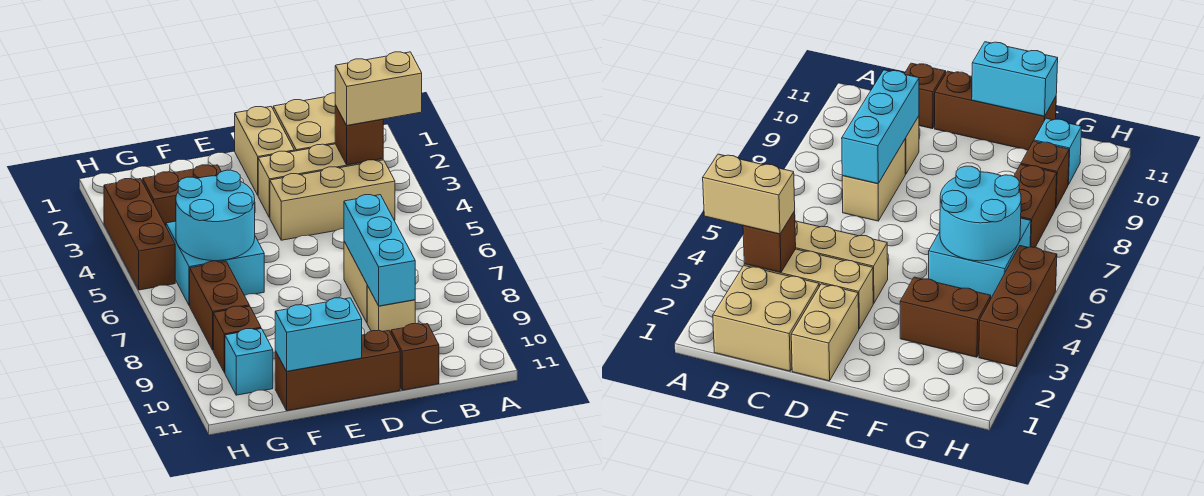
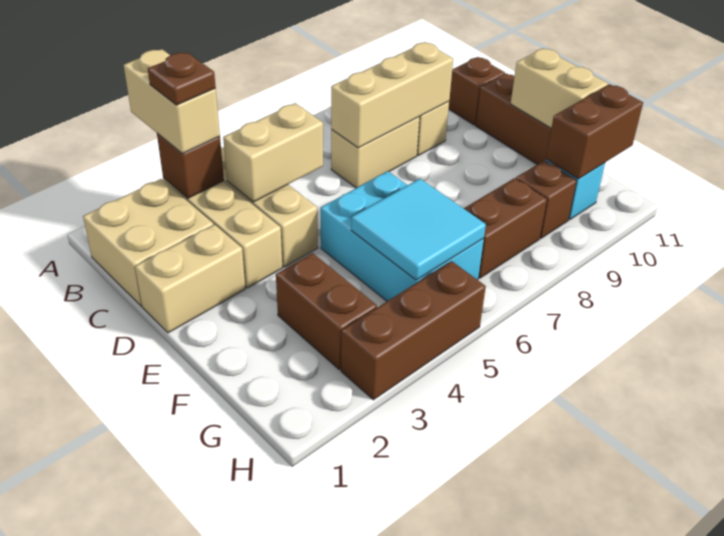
none -> brown plate B3 level 4
none -> tan brick C4:C5 level 2
cyan brick C7:C9 level 2 -> tan brick C7:C9 level 2
cyan brick E11:F11 level 2 -> tan brick E11:F11 level 2
cyan brick F5:G6 level 1 -> cyan brick E5:G6 level 1
cyan round brick F5:G6 level 2 -> cyan tile F5:G6 level 2
none -> brown brick G10:G11 level 2

